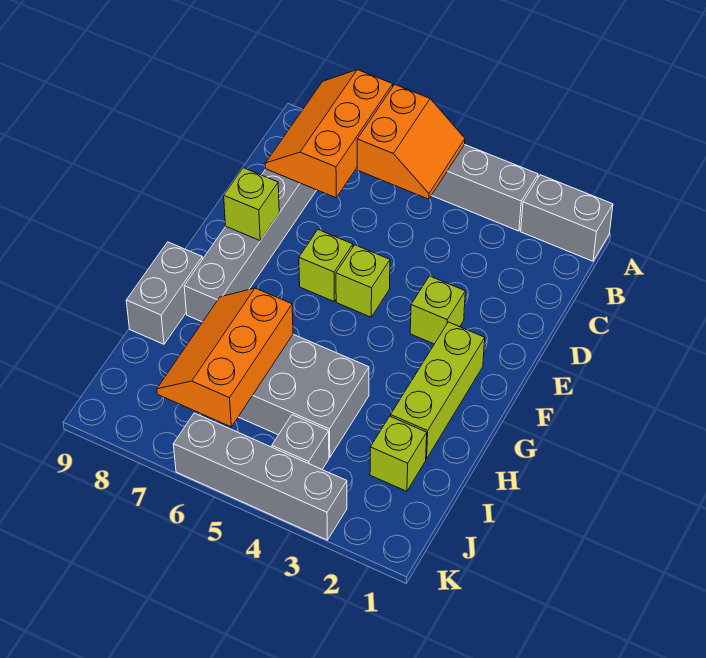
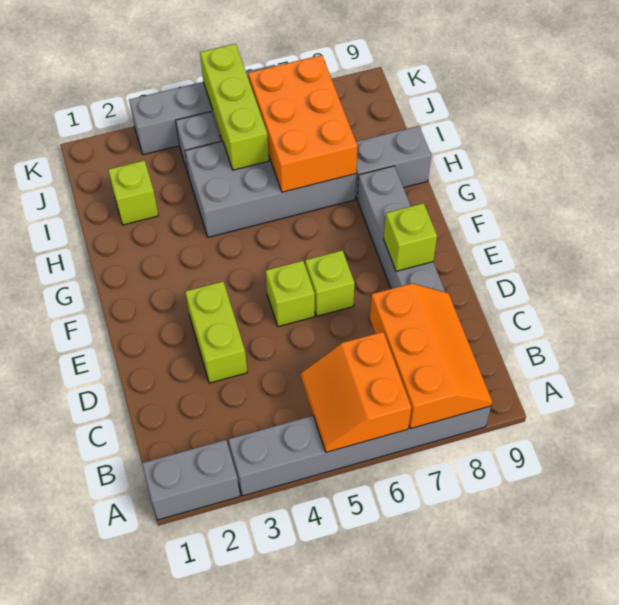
lime brick E3 level 1 -> lime brick D3:E3 level 1
lime brick F2:H2 level 1 -> lime brick I5:K5 level 2
grey brick G9:H9 level 1 -> grey brick H8:H9 level 1
orange slope H6:J7 level 2 top 6 -> orange brick H6:J7 level 2

